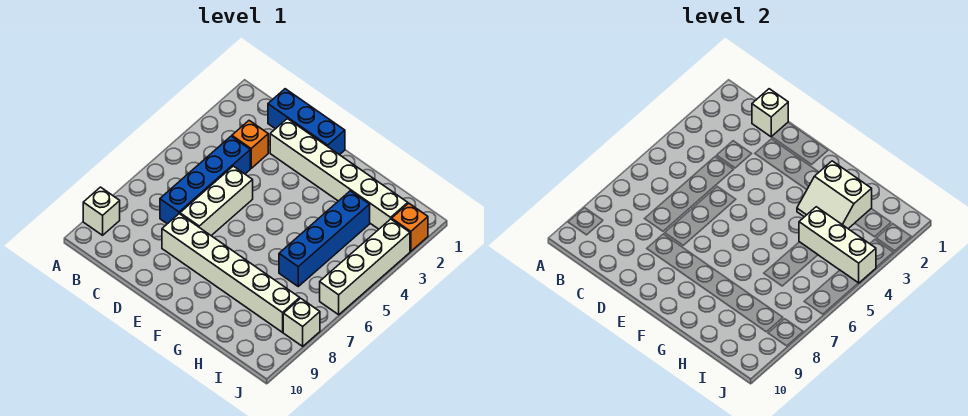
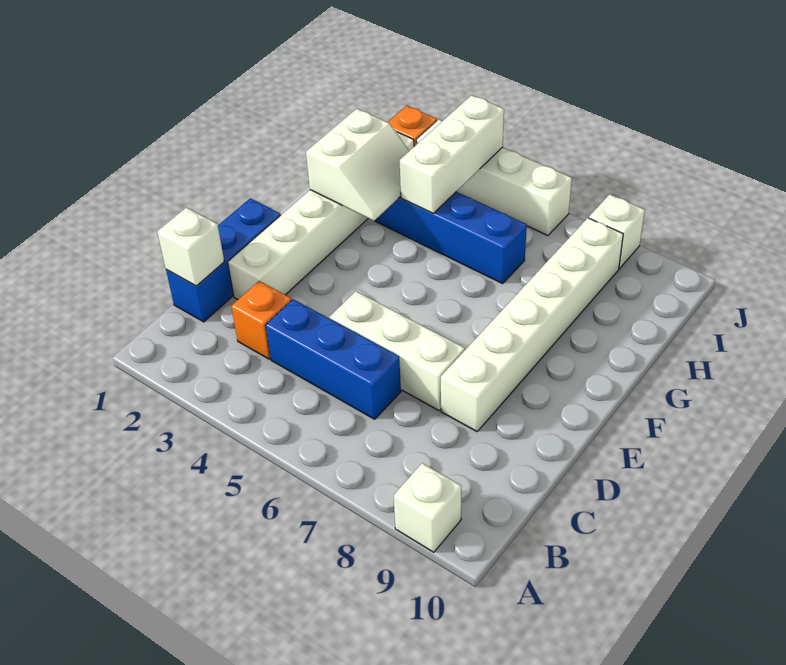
blue brick C4:C7 level 1 -> blue brick C4:C6 level 1

